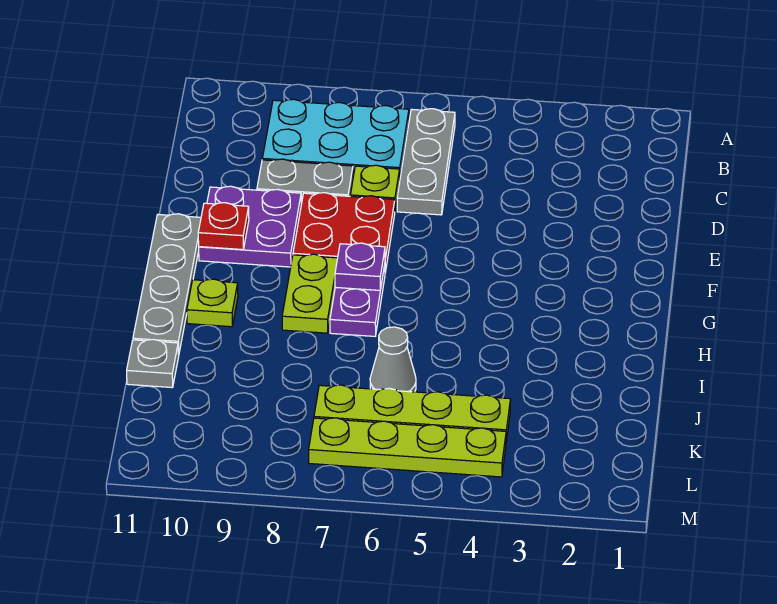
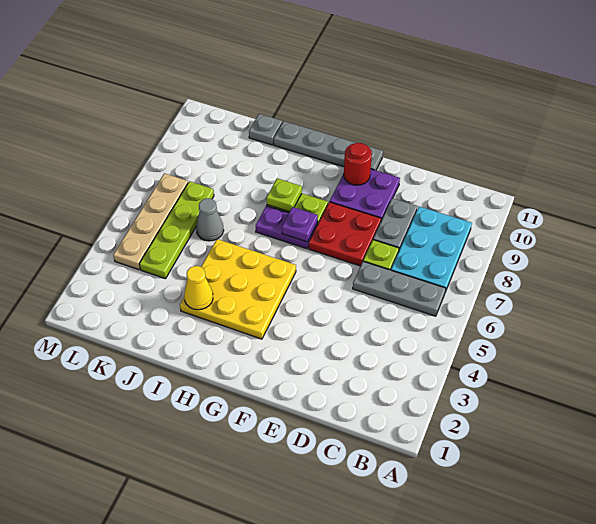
red plate F10 level 2 -> red round brick F10 level 2
none -> yellow plate G3:I5 level 1
lime plate H10 level 1 -> lime plate H8 level 2
none -> yellow cone I3 level 2
lime plate L4:L7 level 1 -> tan plate L4:L7 level 1

